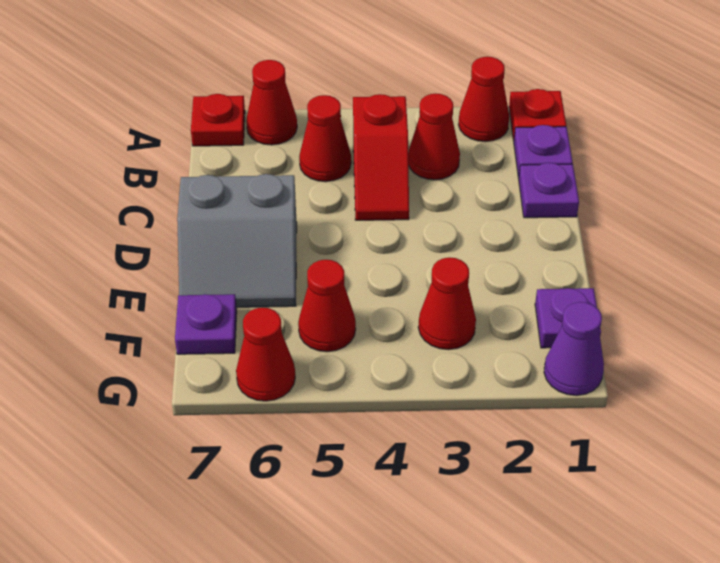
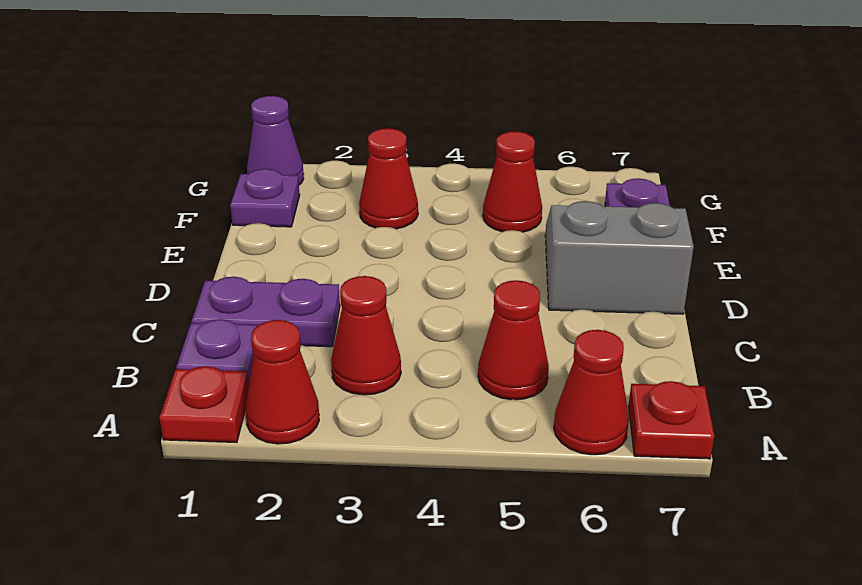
red slope B4:C4 level 1 top B -> none
purple plate C1 level 1 -> purple plate C1:C2 level 1
red cone G6 level 1 -> none

